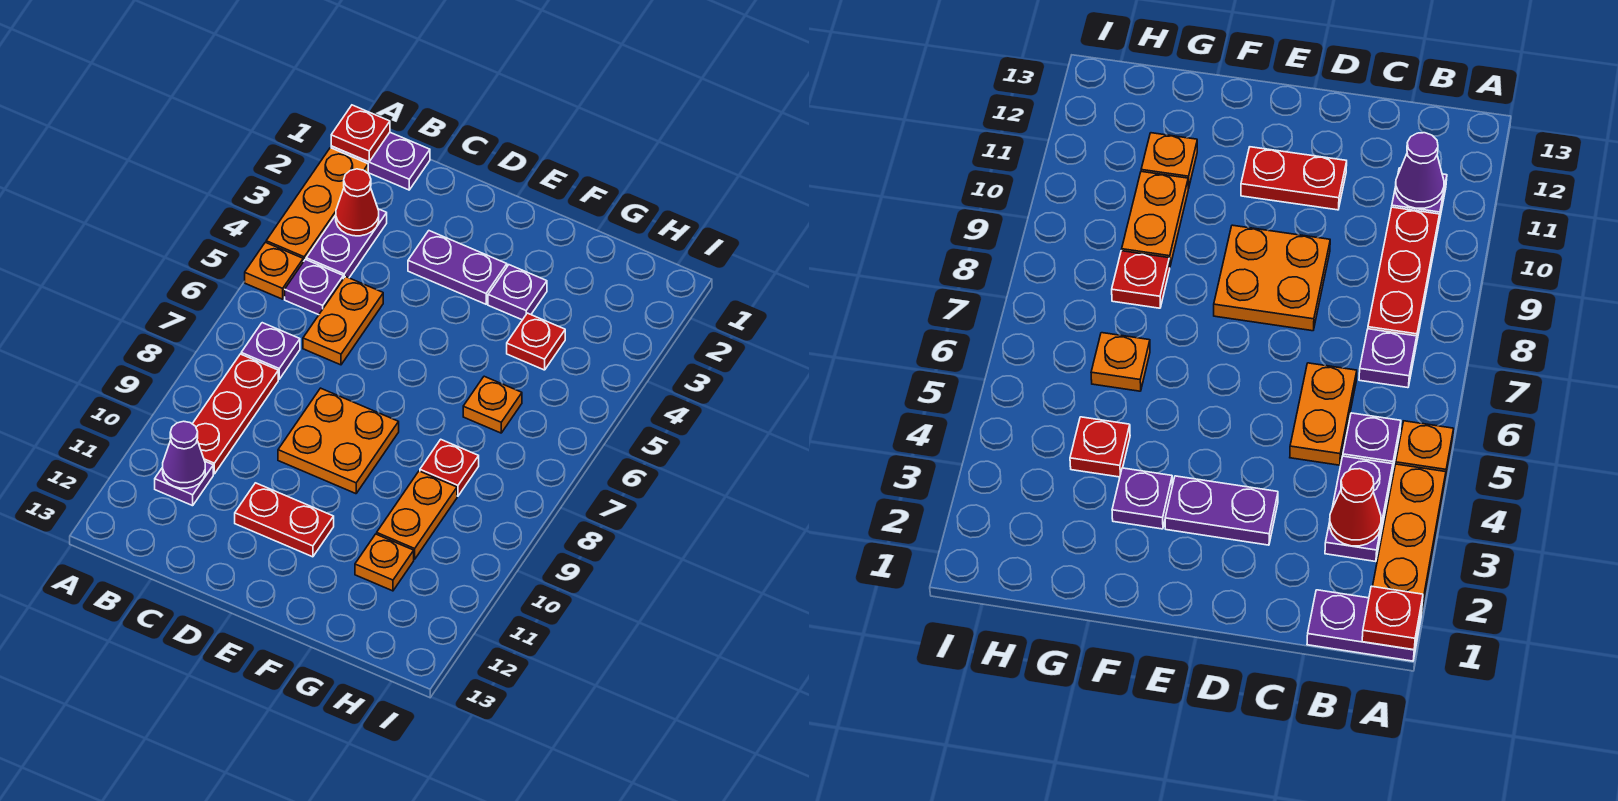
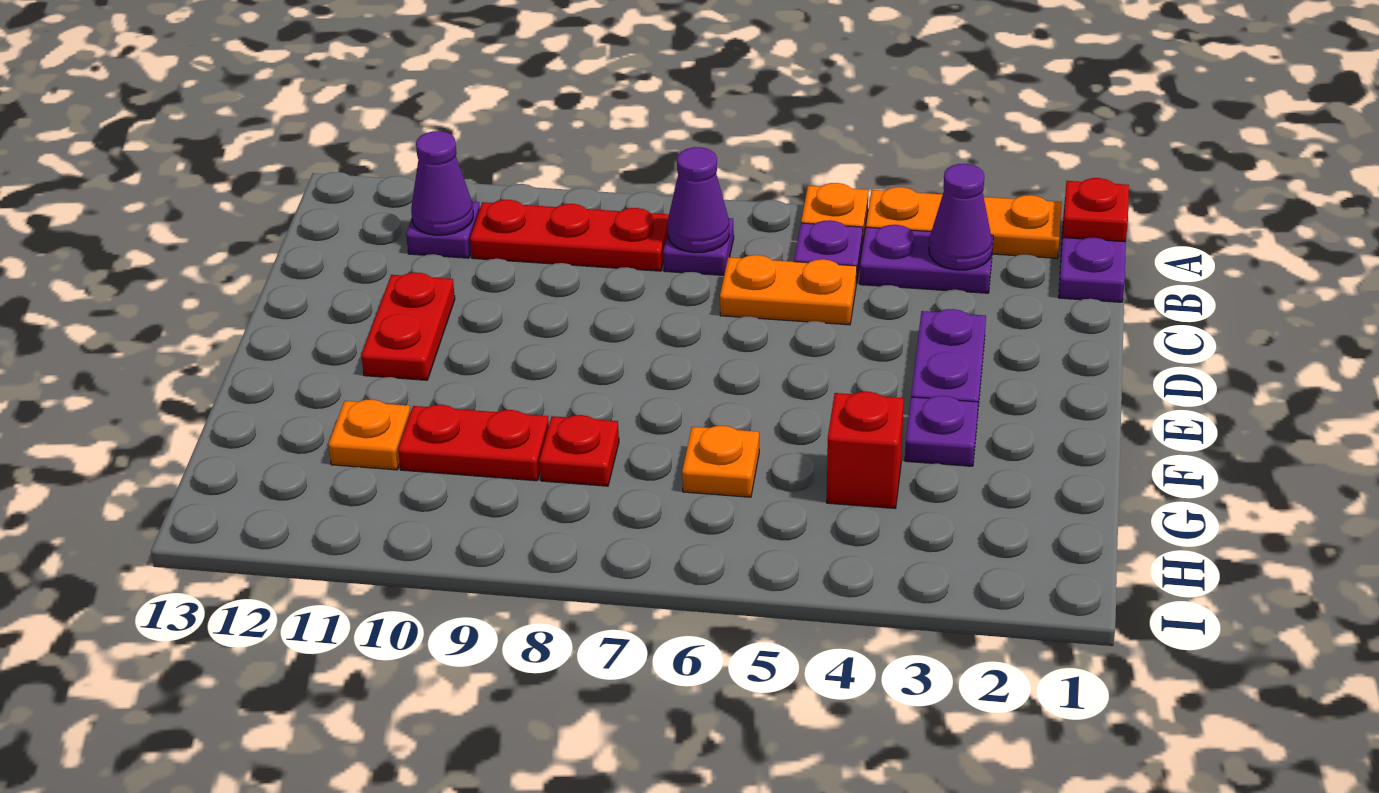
red cone B3 level 2 -> purple cone B3 level 2
none -> purple cone B7 level 2
orange plate D8:E9 level 1 -> none
red plate G4 level 1 -> red brick G4 level 1
orange plate G9:G10 level 1 -> red plate G9:G10 level 1

